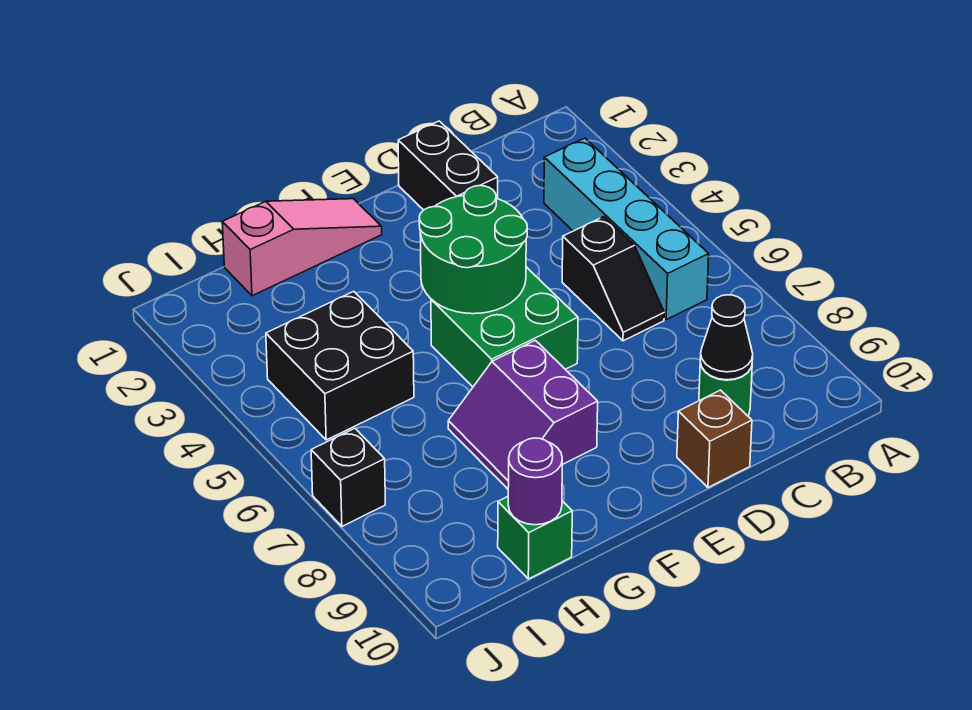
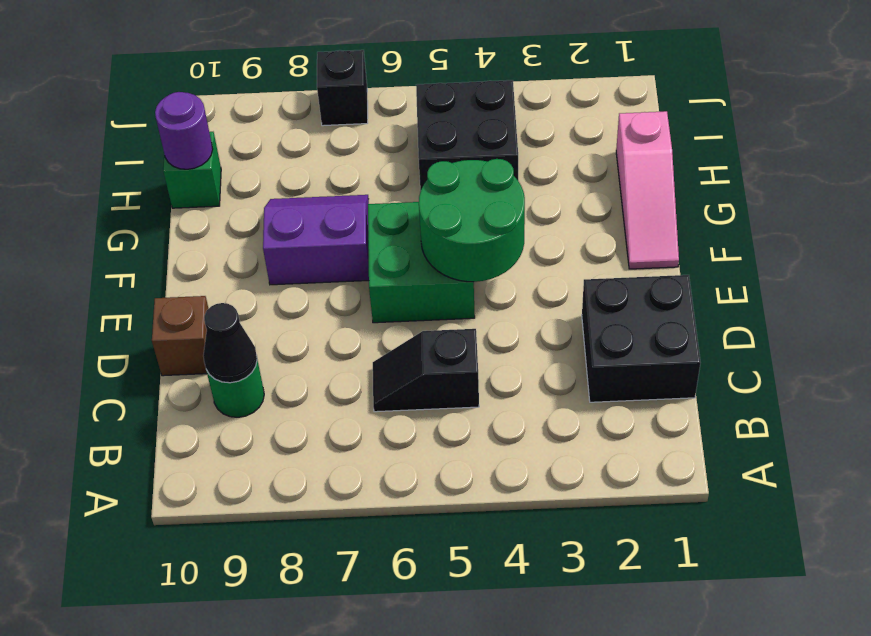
cyan brick B3:B6 level 1 -> none
black brick D1:D2 level 1 -> black brick C1:D2 level 1

